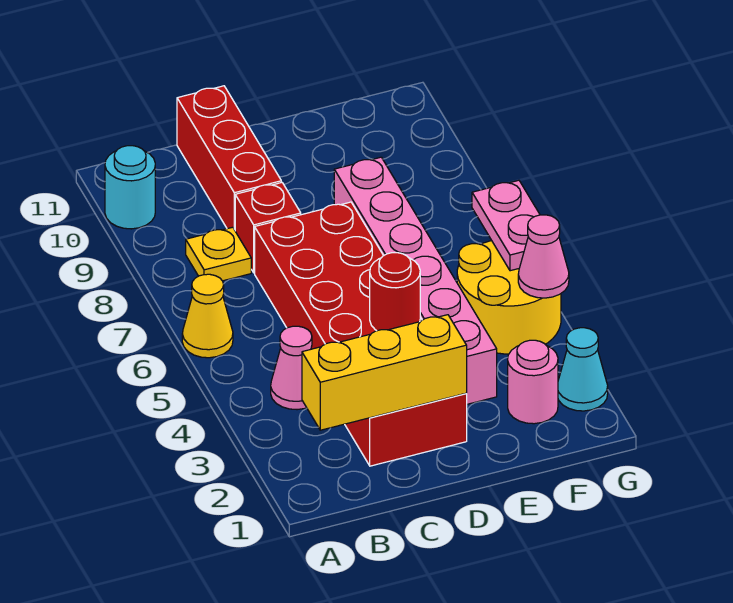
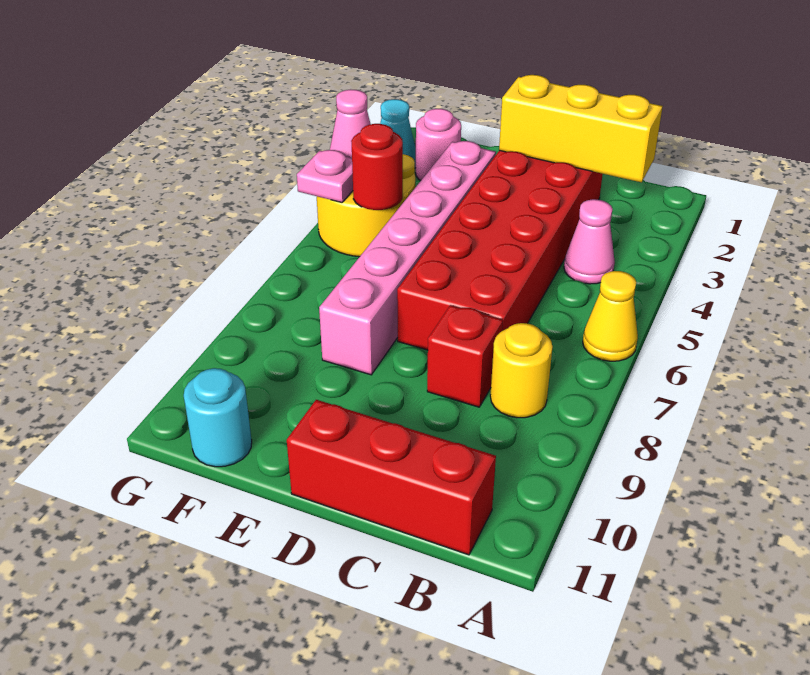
cyan round brick A10 level 1 -> cyan round brick F11 level 1
yellow plate B8 level 1 -> yellow round brick B8 level 1
red brick C9:C11 level 1 -> red brick B11:D11 level 1
red round brick D4 level 2 -> red round brick F5 level 2
pink plate G5:G6 level 2 -> pink plate G5 level 2

